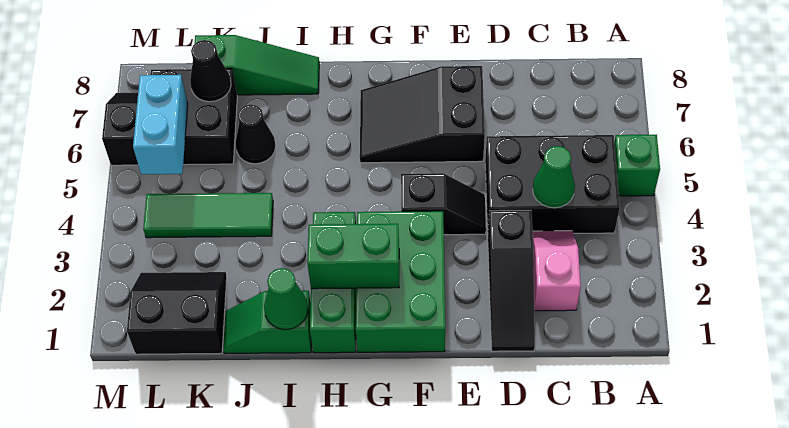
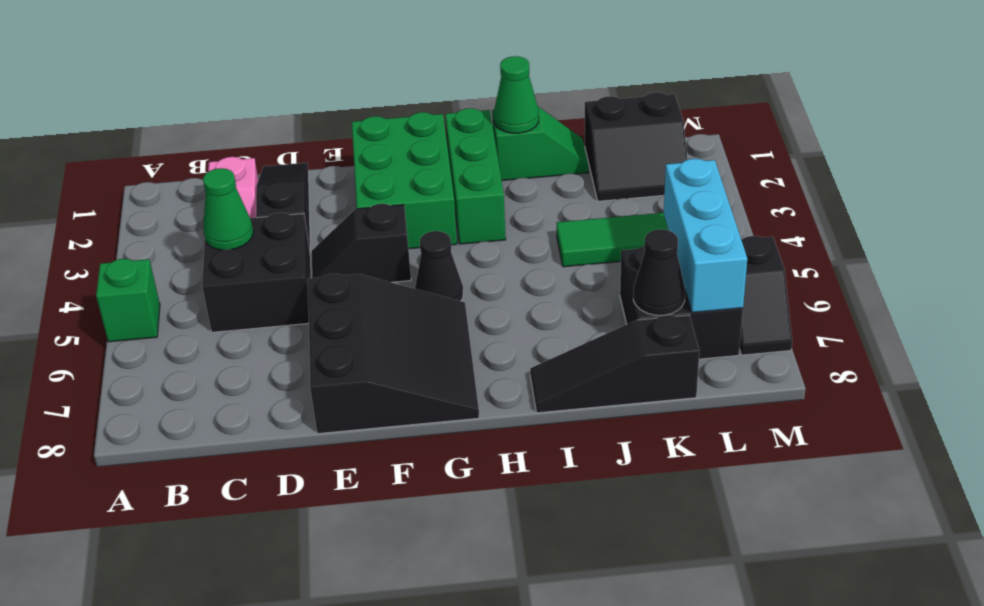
black brick B4:D5 level 1 -> black brick C4:D5 level 1
black slope E6:G7 level 1 top E -> black slope E6:G8 level 1 top E
green brick G2:H2 level 2 -> none
green slope I8:K8 level 1 top K -> black slope I8:K8 level 1 top K
black cone J6 level 1 -> black cone G5 level 1
cyan brick L5:L6 level 2 -> cyan brick L5:L7 level 2

